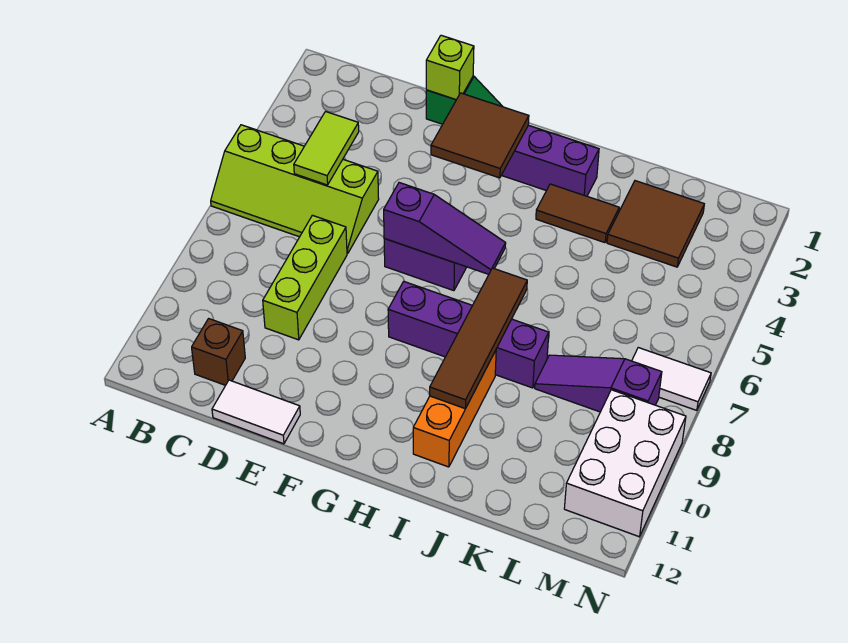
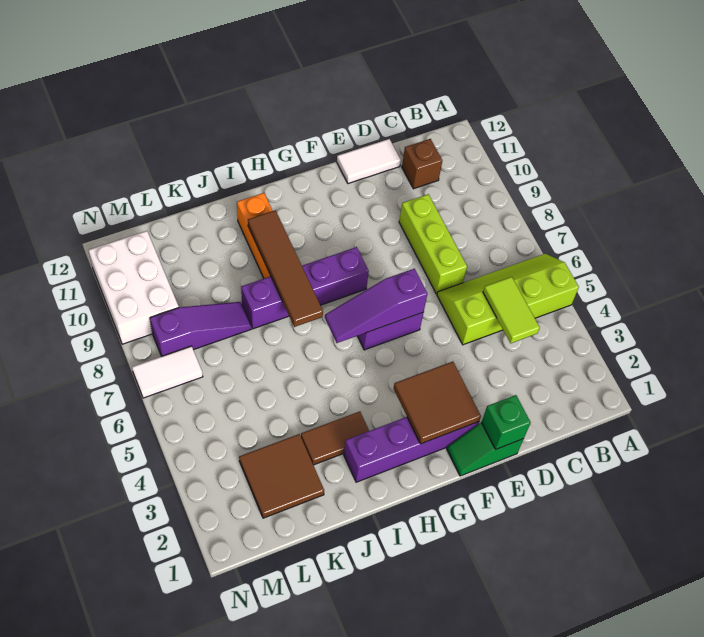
lime brick E1 level 2 -> green brick E1 level 2

